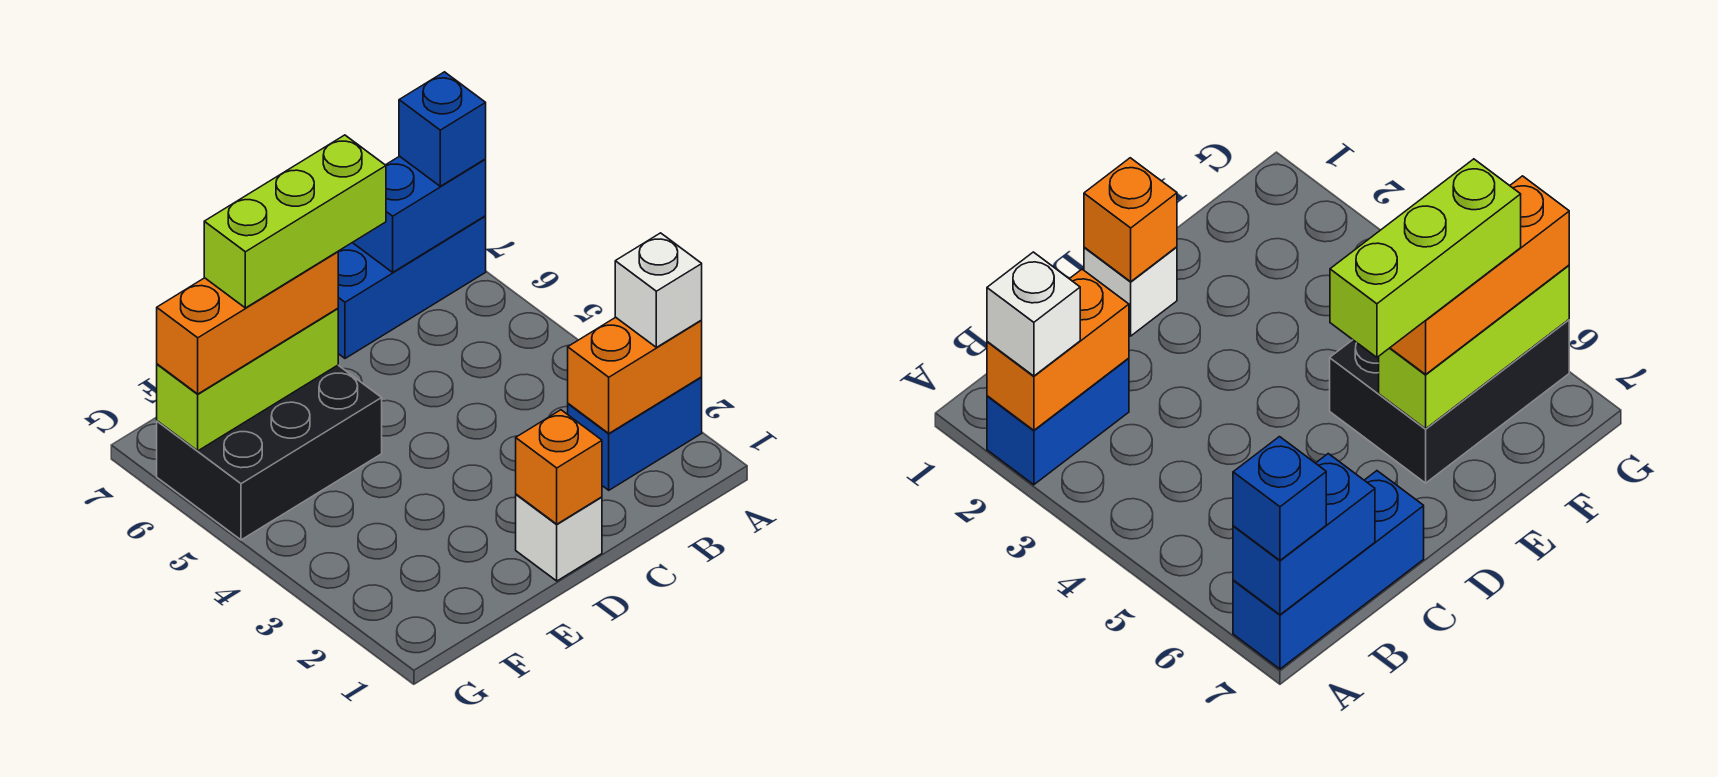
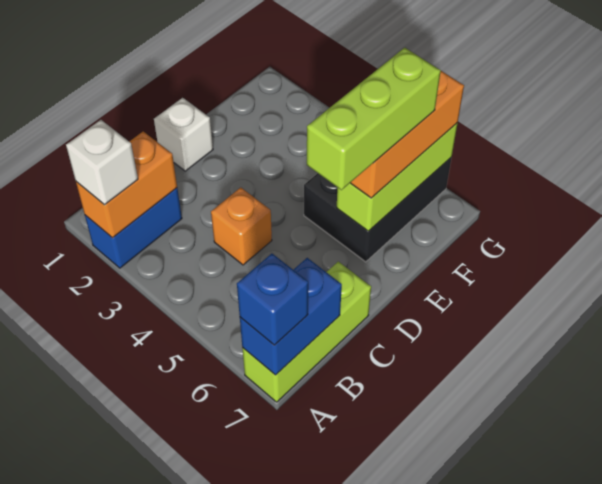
blue brick A7:C7 level 1 -> lime brick A7:C7 level 1
orange brick D1 level 2 -> orange brick C4 level 1

